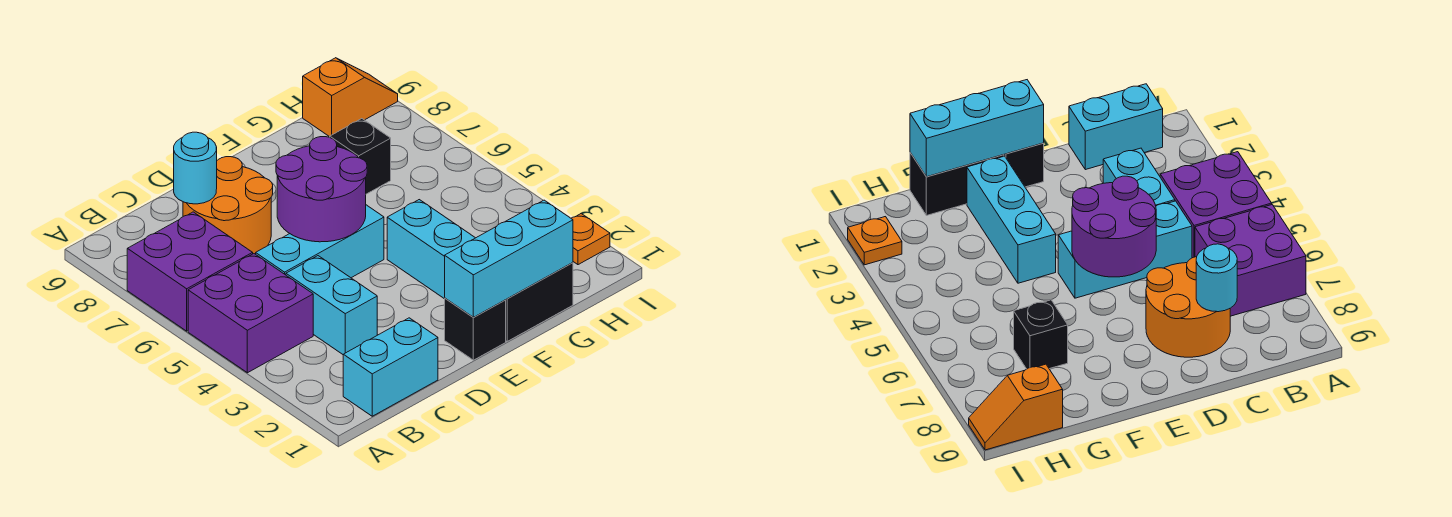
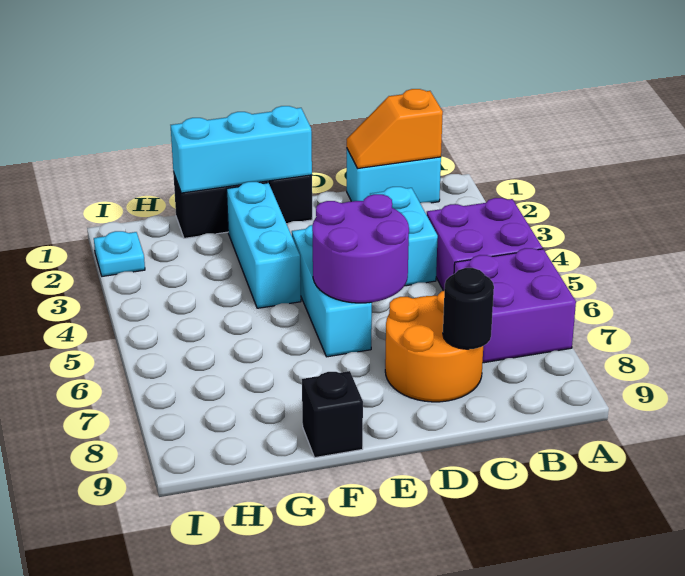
cyan brick C5:E5 level 1 -> cyan brick E4:E6 level 1
cyan round brick C8 level 2 -> black round brick C8 level 2
black brick G7 level 1 -> black brick F9 level 1
orange slope H9:I9 level 1 top H -> orange slope B1:C1 level 2 top B
orange plate I2 level 1 -> cyan plate I2 level 1

